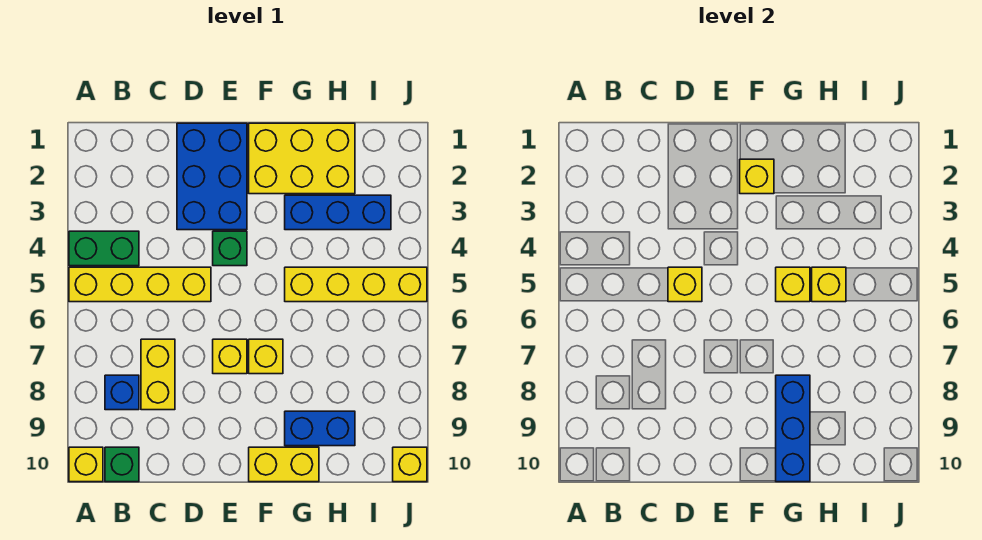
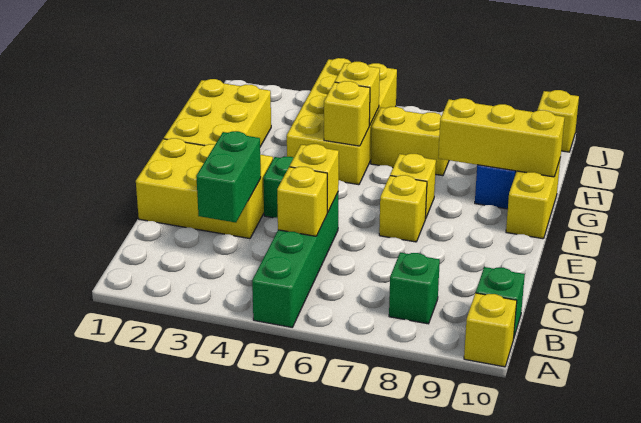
green brick A4:B4 level 1 -> green brick C3:D3 level 2
yellow brick A5:D5 level 1 -> green brick A5:D5 level 1
blue brick B8 level 1 -> green brick B8 level 1
yellow brick C7:C8 level 1 -> yellow brick H6:H7 level 1
blue brick D1:E3 level 1 -> yellow brick D1:E3 level 1
yellow brick F2 level 2 -> yellow brick C5 level 2
blue brick G3:I3 level 1 -> none
yellow brick G5:J5 level 1 -> yellow brick G4:J5 level 1
blue brick G8:G10 level 2 -> yellow brick G8:G10 level 2

